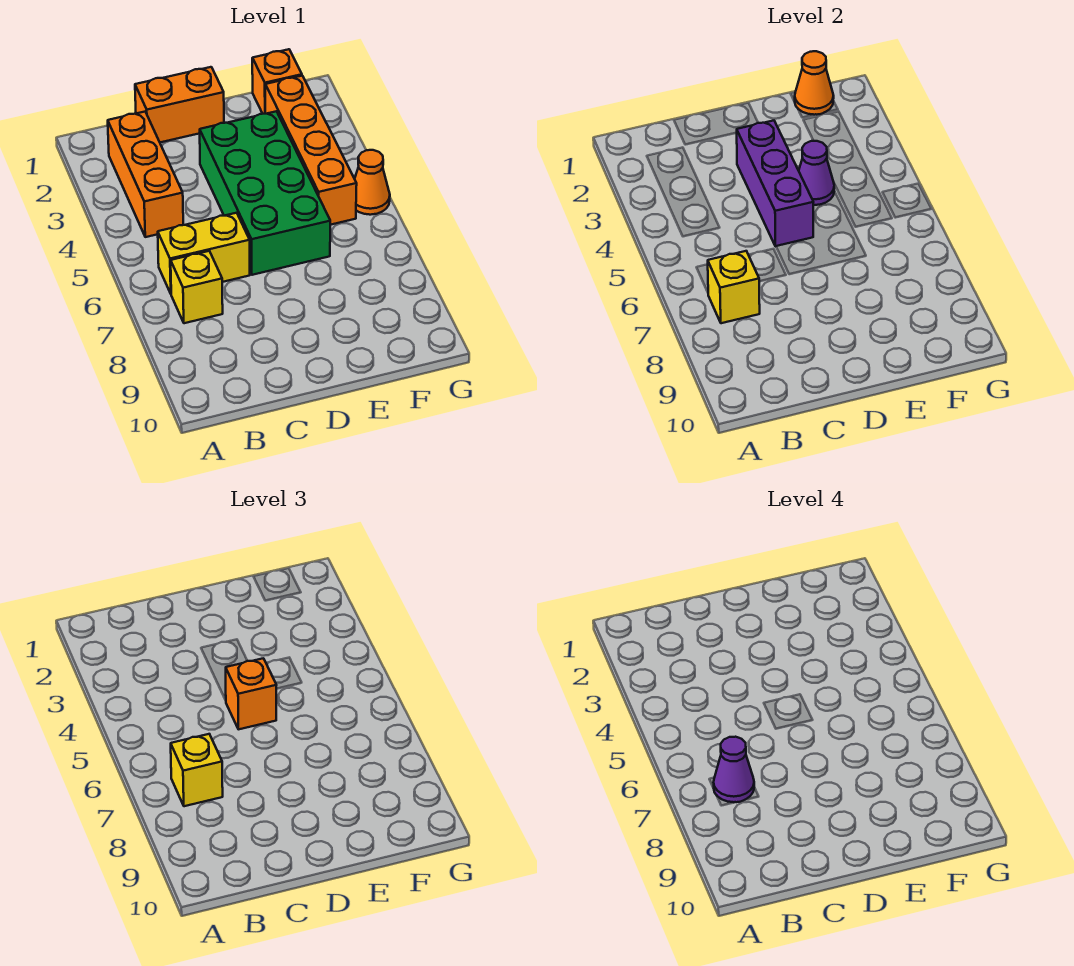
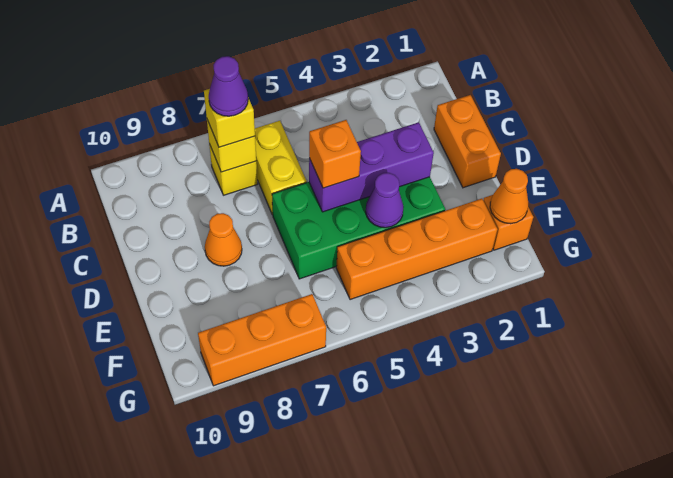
orange brick B2:B4 level 1 -> orange brick G7:G9 level 1
orange cone G5 level 1 -> orange cone D8 level 1

